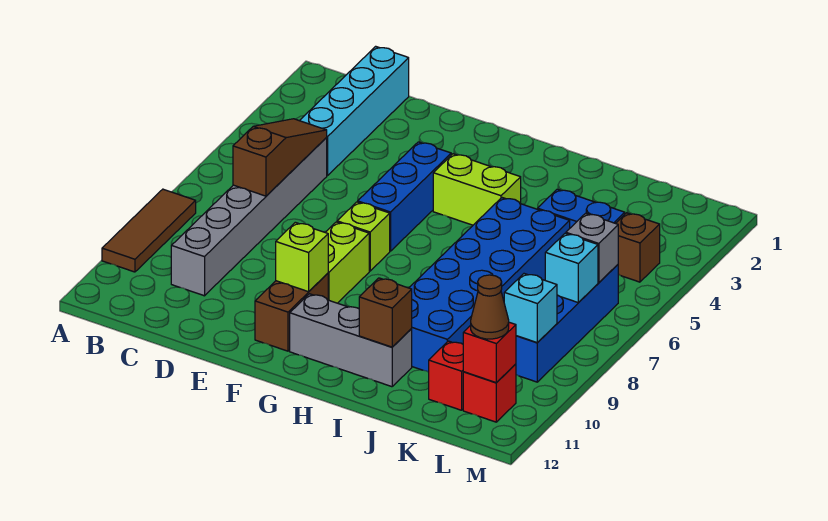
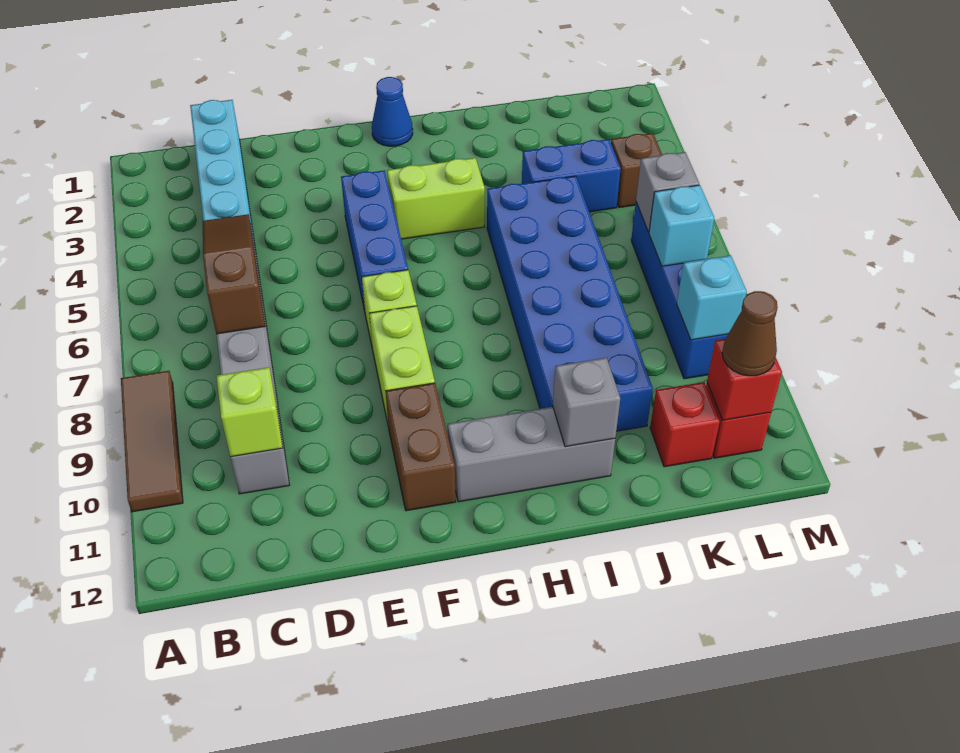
lime brick F10 level 2 -> lime brick C10 level 2
none -> blue cone G1 level 1
brown brick I11 level 2 -> grey brick I11 level 2

